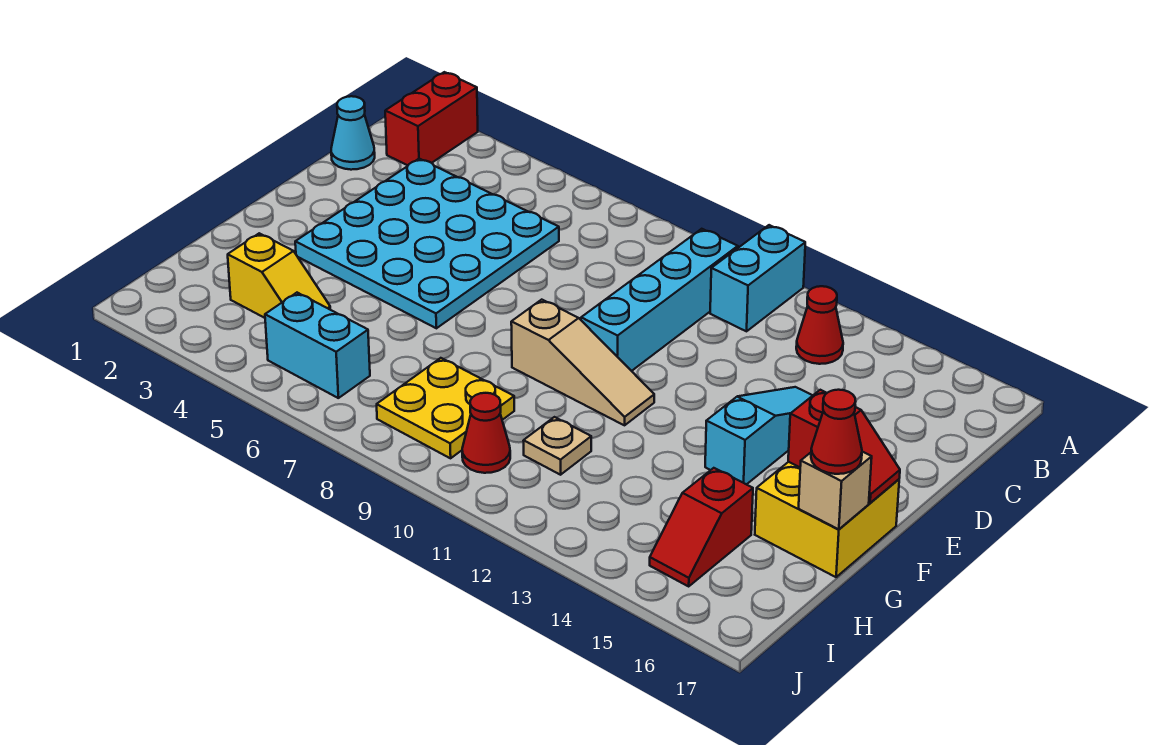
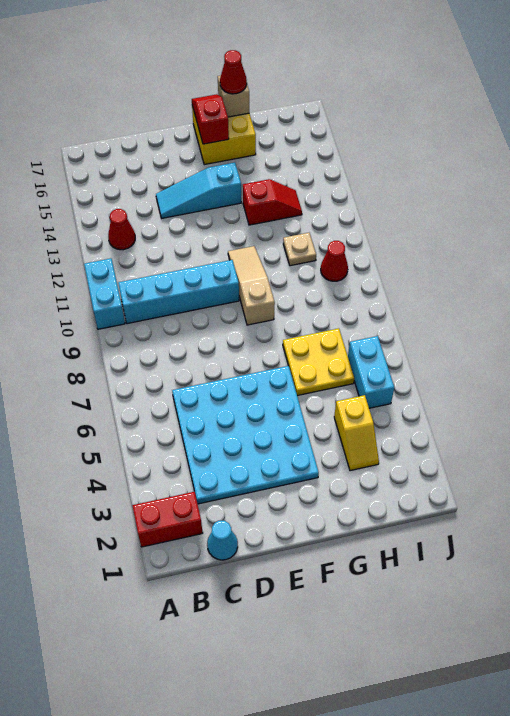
cyan brick A11:B11 level 1 -> cyan brick A10:A11 level 1
yellow slope H3:H4 level 1 top 3 -> yellow slope H3:H4 level 1 top 4
yellow plate H8:I9 level 1 -> yellow plate G6:H7 level 1
red slope H15:I15 level 1 top H -> red slope G13:H13 level 1 top G

